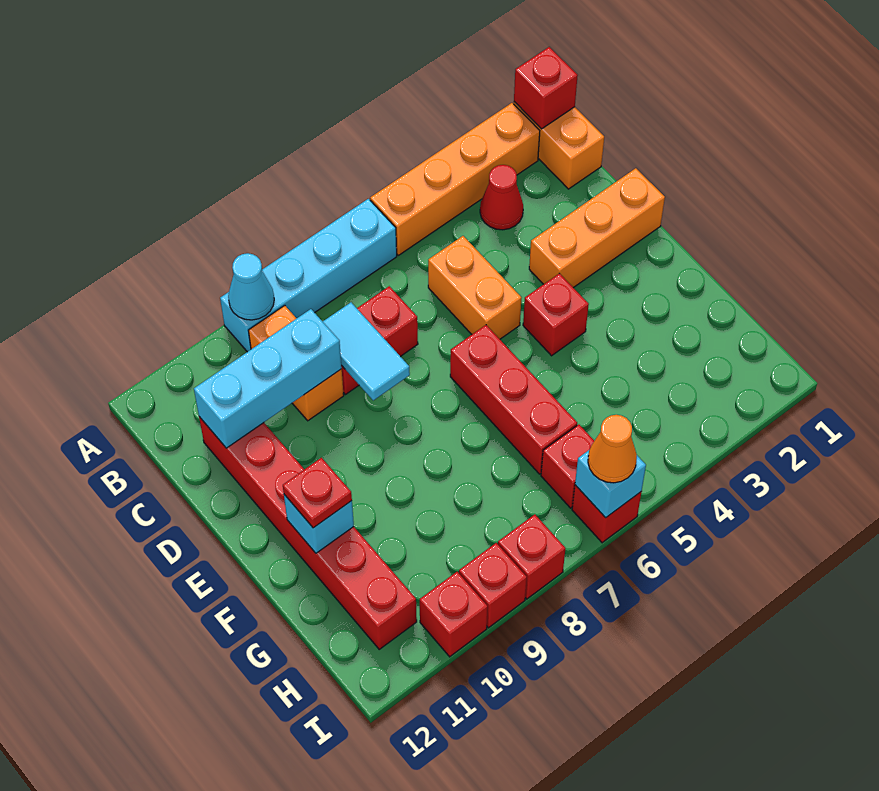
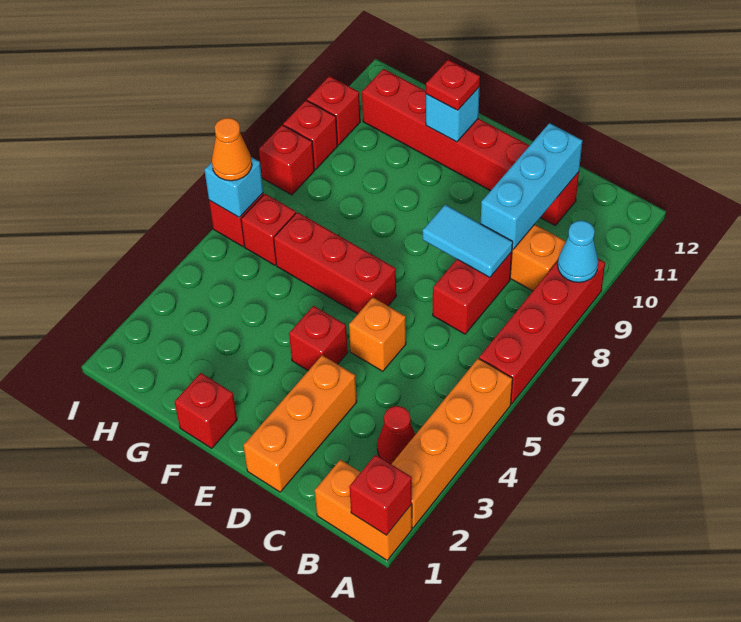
cyan brick A6:A9 level 1 -> red brick A6:A9 level 1
orange brick C5:D5 level 1 -> orange brick D5 level 1
none -> red brick F1 level 1

